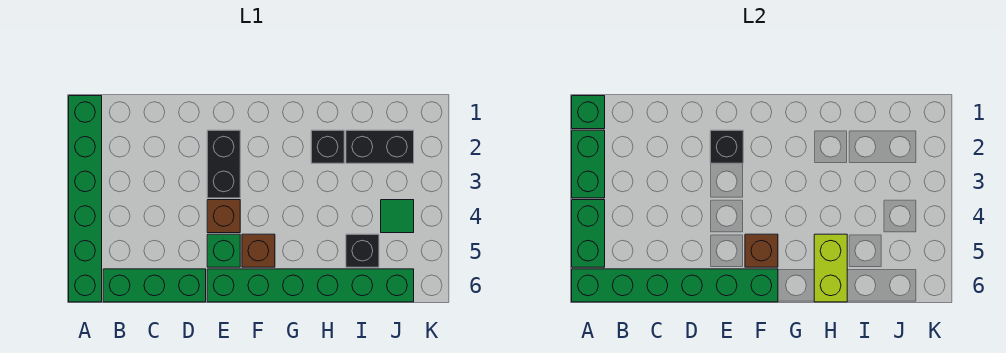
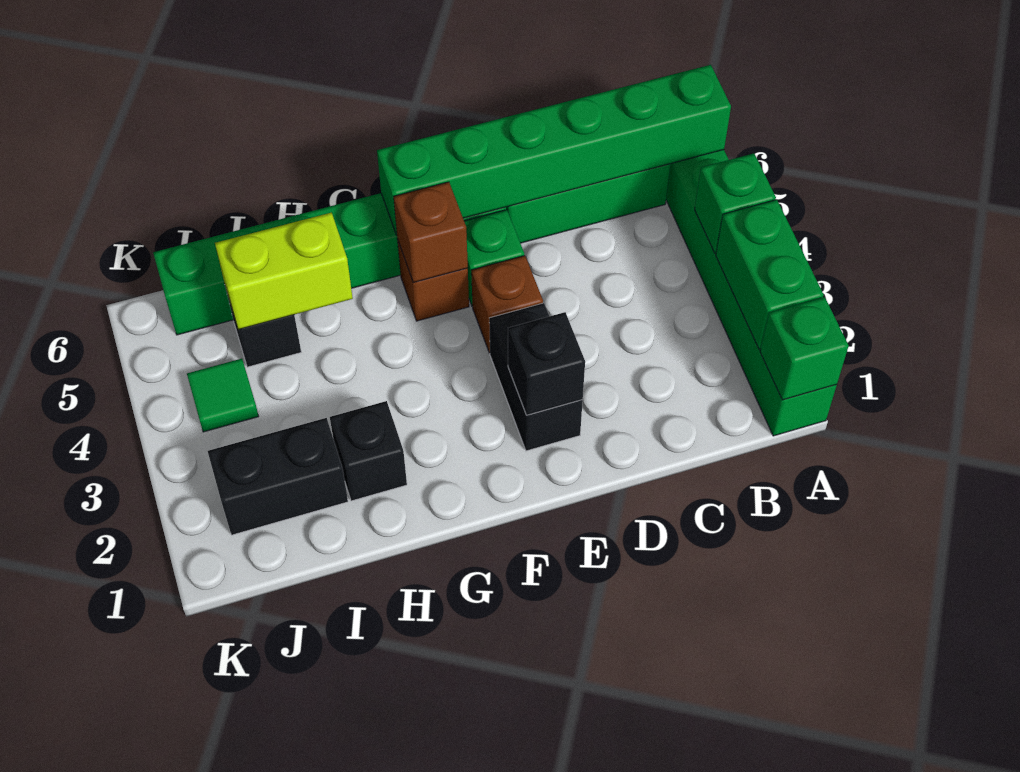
green brick A4:A5 level 2 -> green brick A4 level 2
lime brick H5:H6 level 2 -> lime brick H5:I5 level 2

